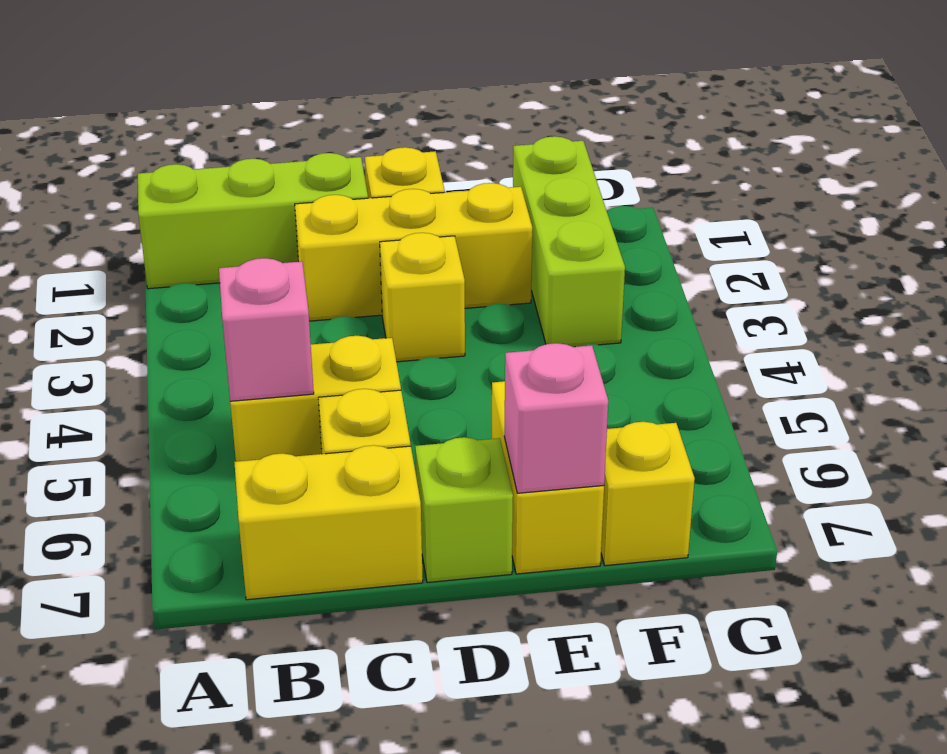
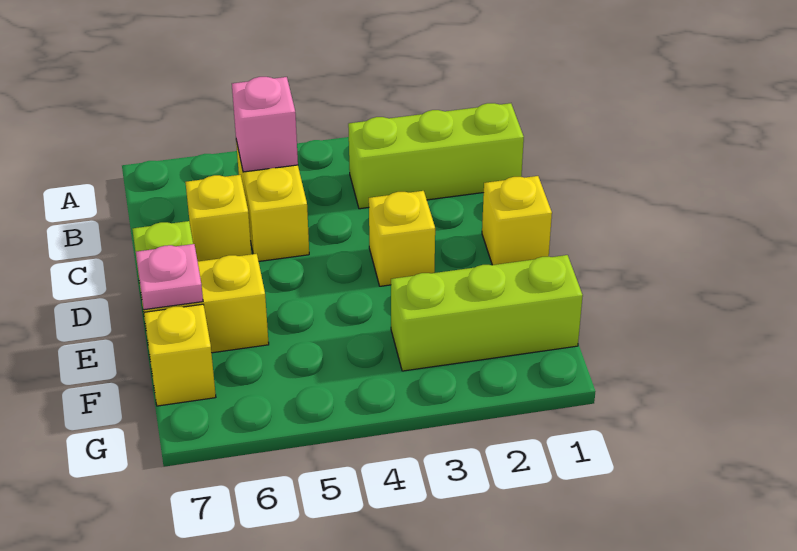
lime brick A1:C1 level 1 -> lime brick B1:B3 level 1
yellow brick B7:C7 level 1 -> none
yellow brick C2:E2 level 1 -> none
pink brick E7 level 2 -> pink plate E7 level 2

